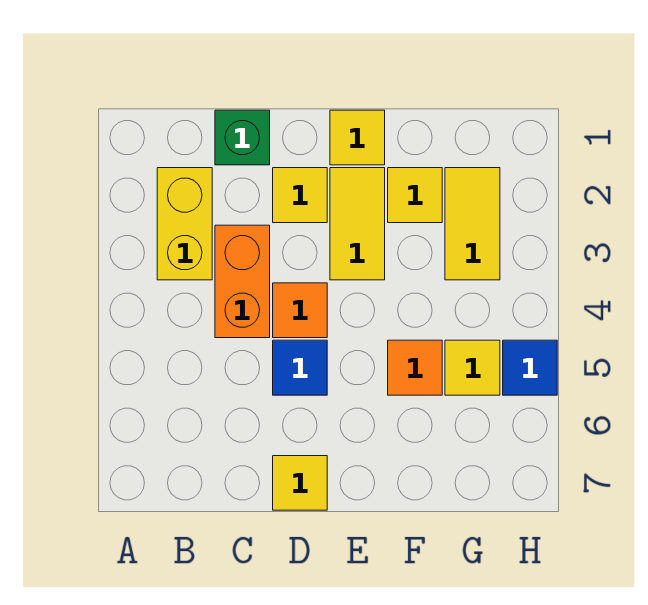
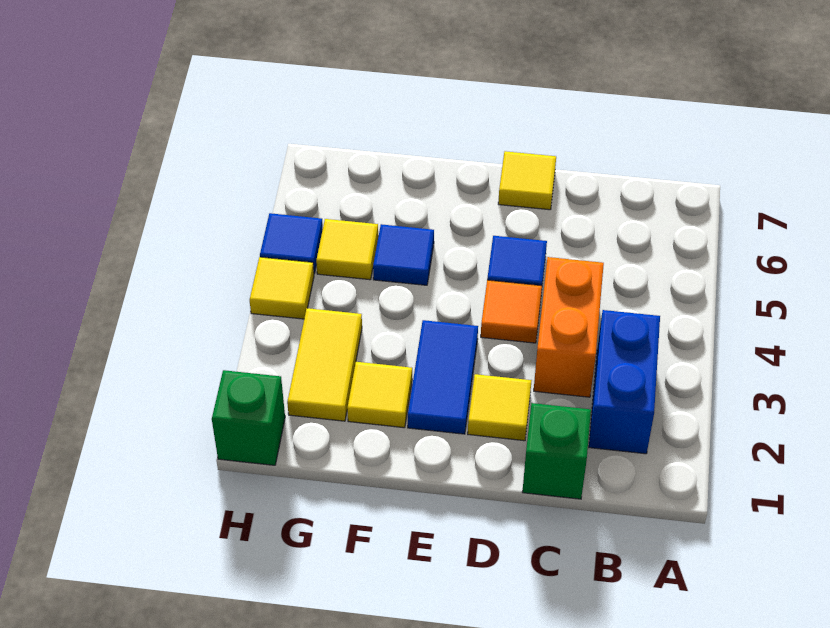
yellow brick B2:B3 level 1 -> blue brick B2:B3 level 1
yellow tile E1 level 1 -> yellow tile H4 level 1
yellow tile E2:E3 level 1 -> blue tile E2:E3 level 1
orange tile F5 level 1 -> blue tile F5 level 1
none -> green brick H1 level 1

